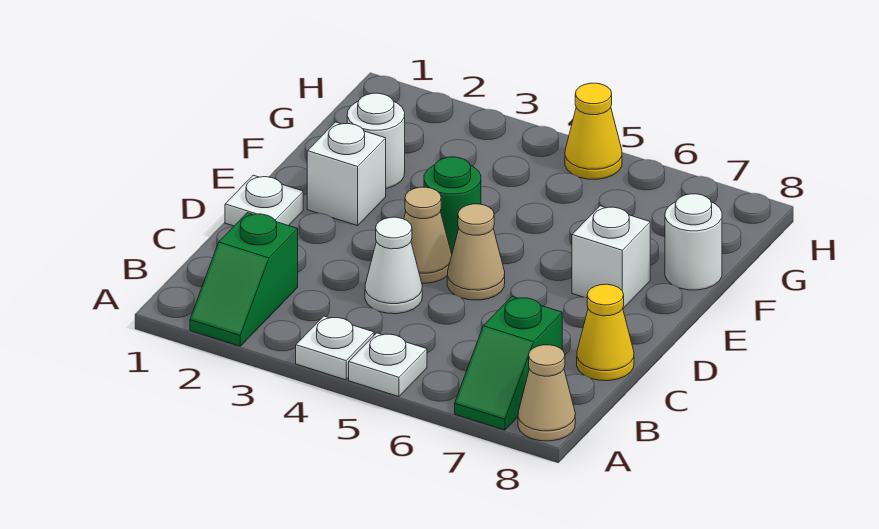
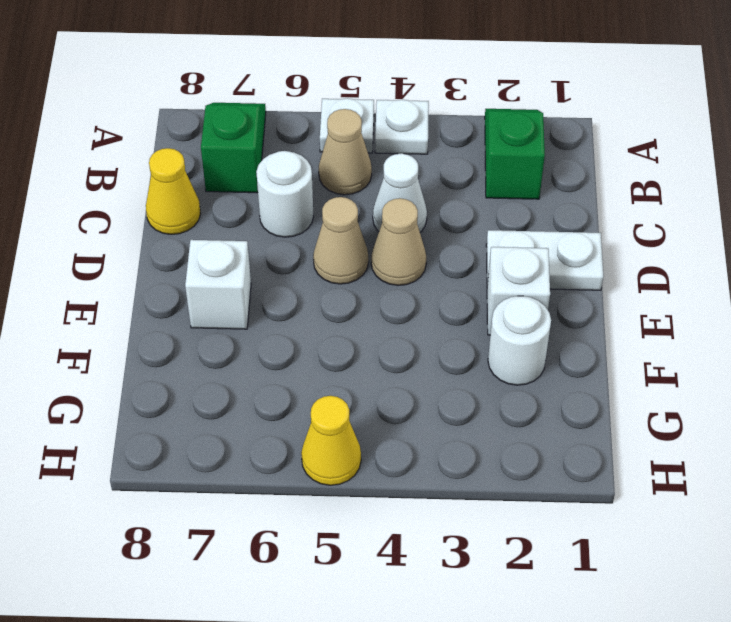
tan cone A8 level 1 -> tan cone B5 level 1
white plate D1 level 1 -> white plate D1:D2 level 1
green round brick E4 level 1 -> none
white round brick F8 level 1 -> white round brick C6 level 1

